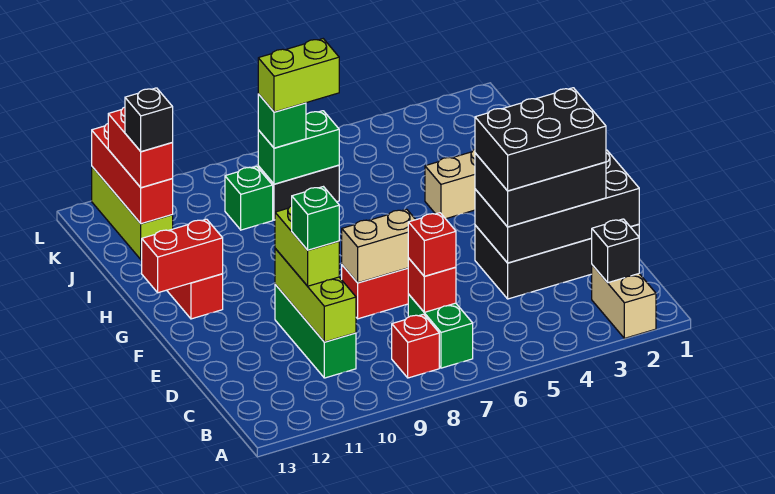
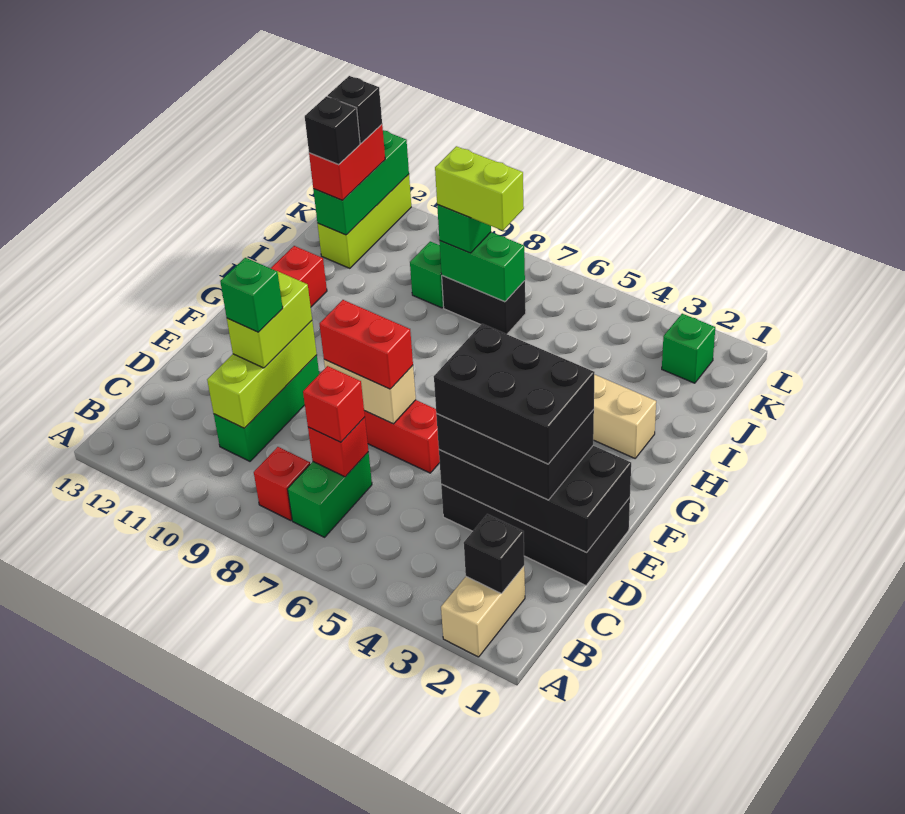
red brick G12:G13 level 2 -> red brick E7:E8 level 3
red brick J12:L12 level 2 -> green brick J12:L12 level 2
none -> green brick K2 level 1
none -> black brick K12 level 4

